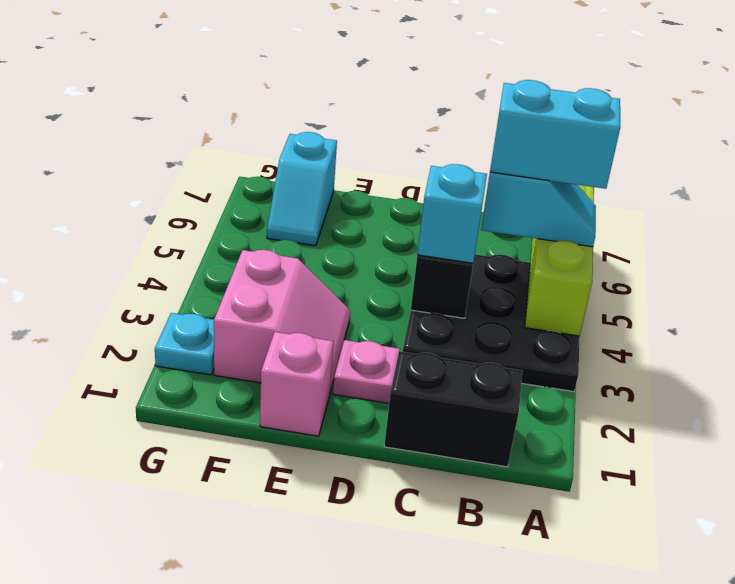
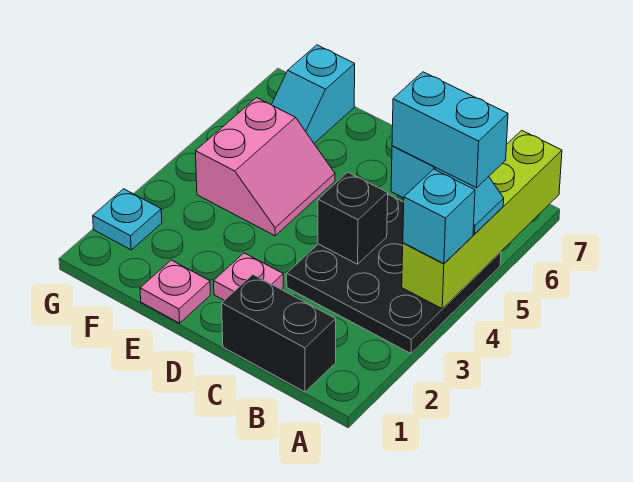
cyan brick C4 level 3 -> cyan brick A4 level 3
pink brick E1 level 1 -> pink plate E1 level 1
pink slope E2:F3 level 1 top F -> pink slope E4:F5 level 1 top F

